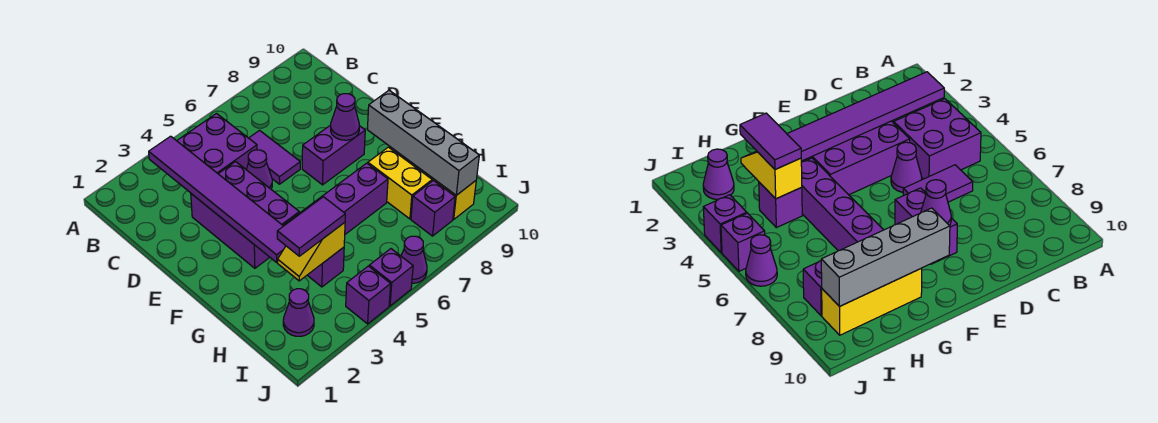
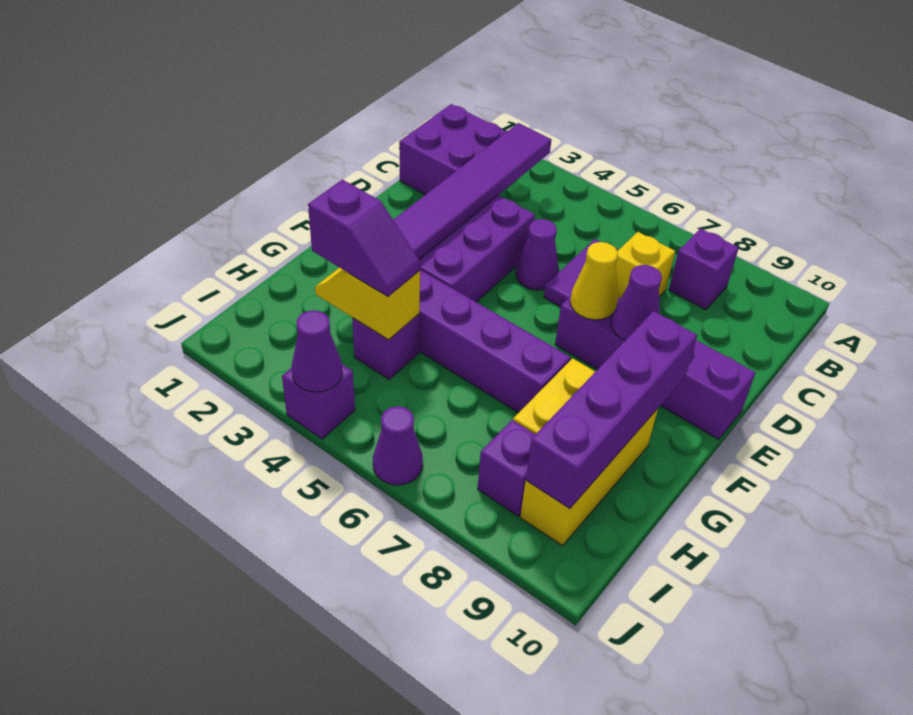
purple brick B4:C5 level 1 -> purple brick B1:C2 level 1
none -> yellow brick C7 level 1
purple brick E7:E8 level 1 -> purple brick E7:E10 level 1
none -> yellow cone E7 level 2
grey brick F9:I9 level 2 -> purple brick F9:I9 level 2
purple tile H3:H4 level 3 -> purple slope H3:H4 level 3 top 3
purple cone I2 level 1 -> purple cone J4 level 2
purple brick J5 level 1 -> purple brick B8 level 1

